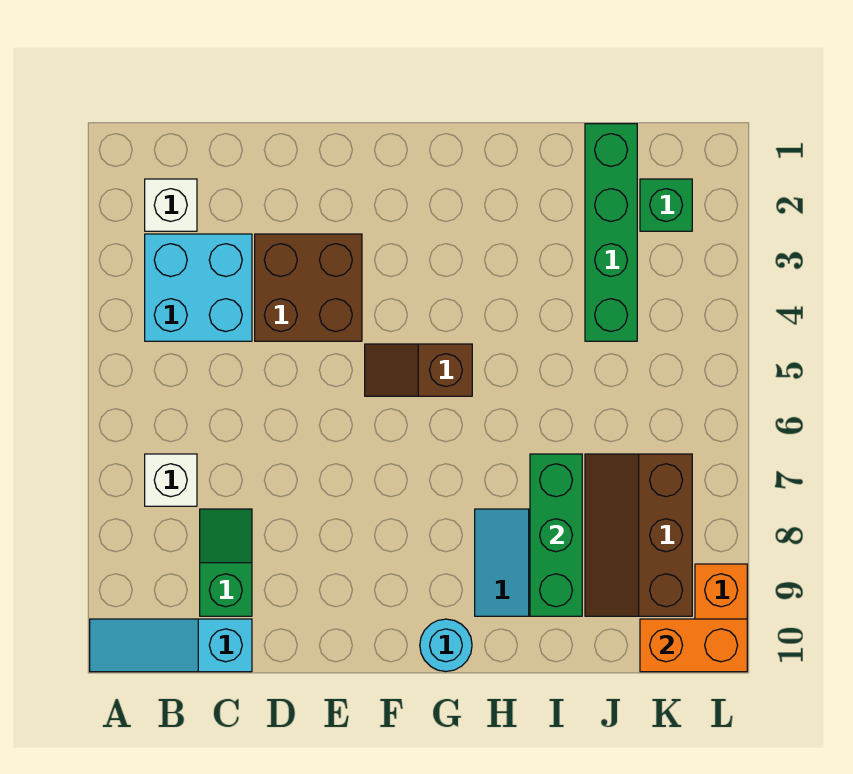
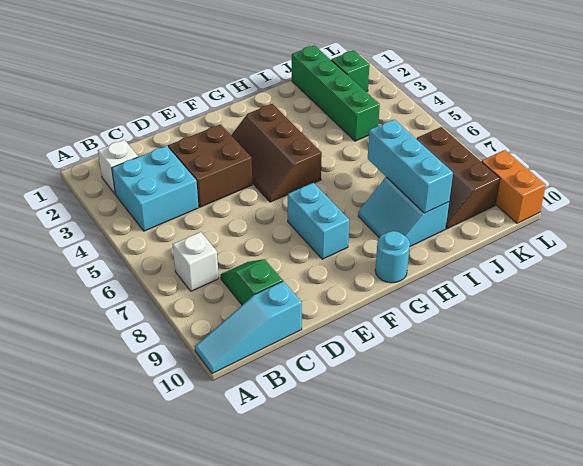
brown slope F5:G5 level 1 top G -> brown slope F3:G5 level 1 top G
none -> cyan brick F7:F8 level 1
green brick I7:I9 level 2 -> cyan brick I7:I9 level 2
orange brick K10:L10 level 2 -> none

